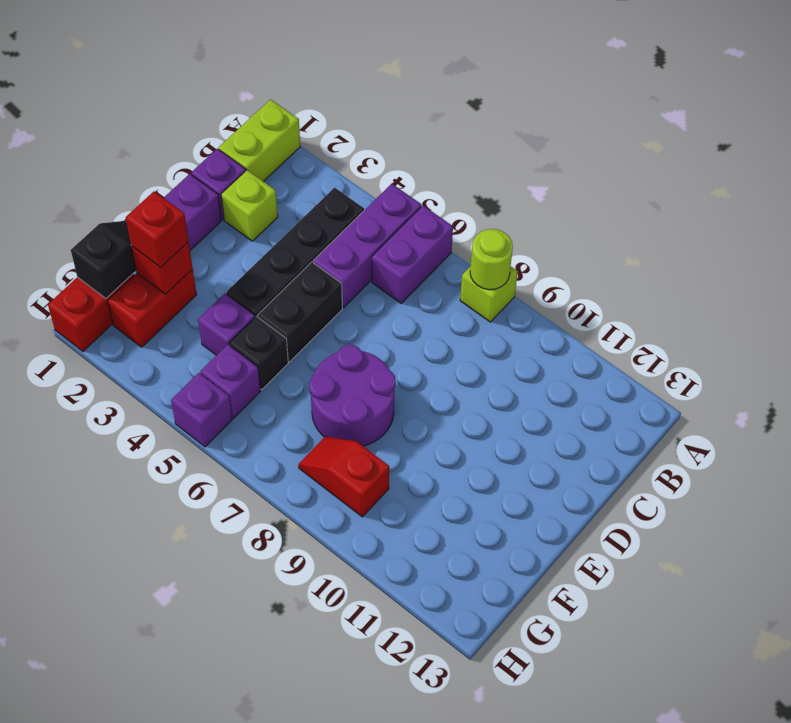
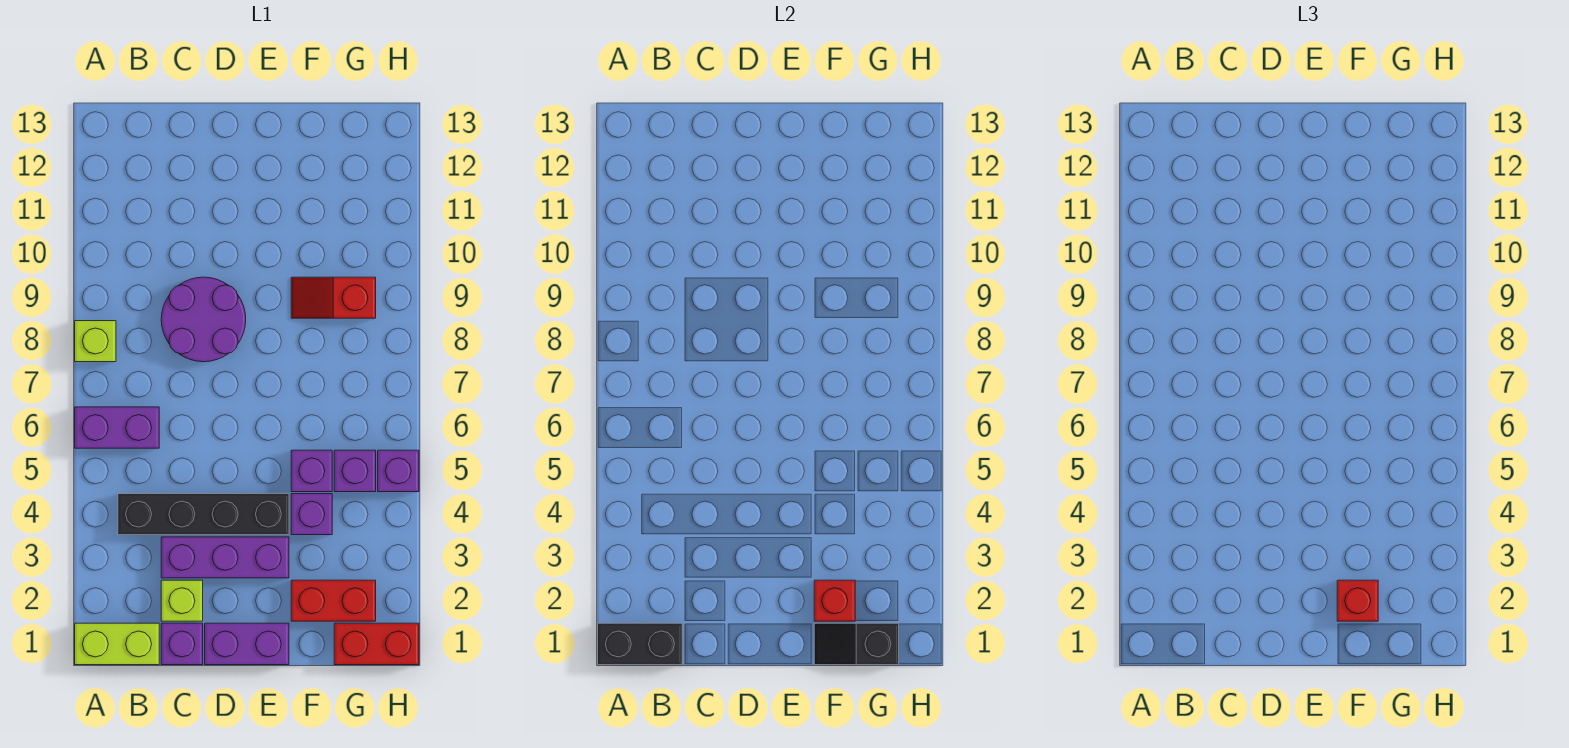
purple brick A5:C5 level 1 -> purple brick C3:E3 level 1
lime round brick A8 level 2 -> none
black brick D5:E5 level 1 -> black brick A1:B1 level 2
purple round brick E7:F8 level 1 -> purple round brick C8:D9 level 1
black brick F5 level 1 -> purple brick F5 level 1
red slope G8:G9 level 1 top 9 -> red slope F9:G9 level 1 top G

